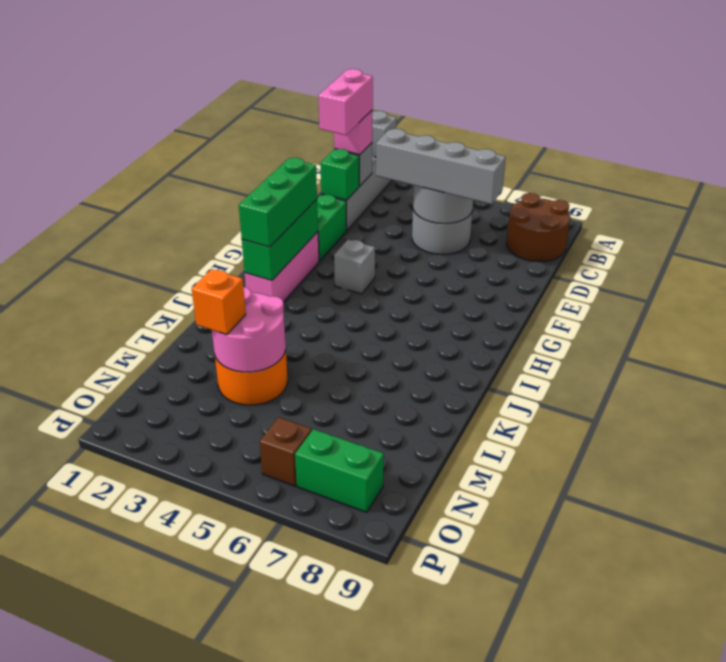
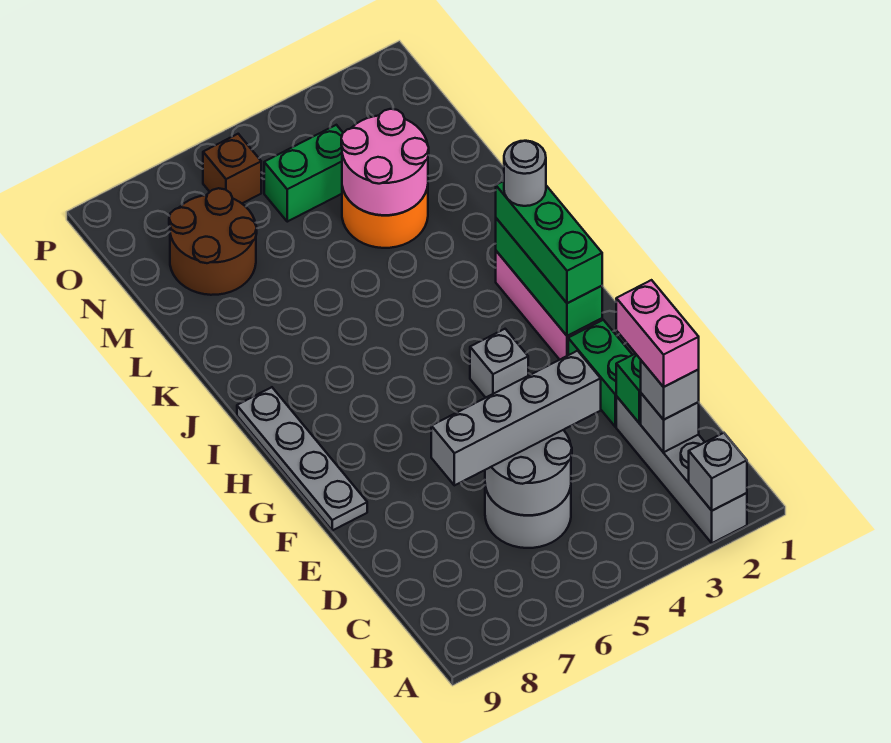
brown round brick B8:C9 level 1 -> brown round brick M7:N8 level 1
pink brick C2 level 3 -> grey brick C2 level 3
none -> grey plate F9:I9 level 1
none -> grey round brick I2 level 4
orange brick M3 level 3 -> none
green brick O7:O8 level 1 -> green brick N4:N5 level 1

